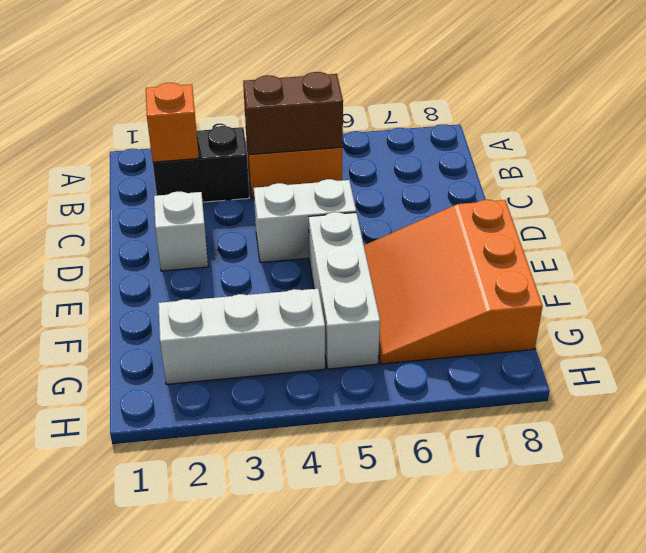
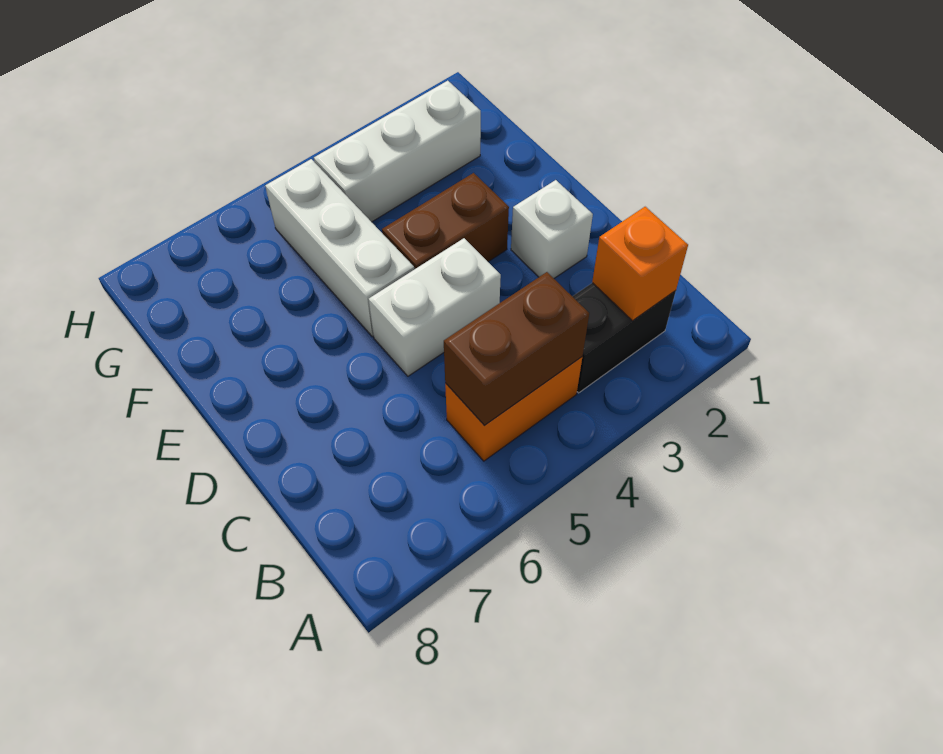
none -> brown brick E3:E4 level 1
orange slope E6:G8 level 1 top 8 -> none

